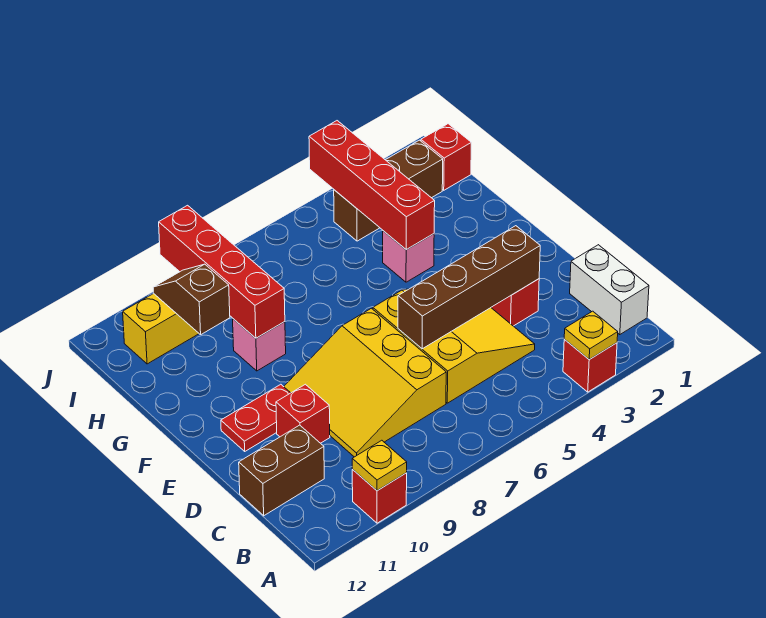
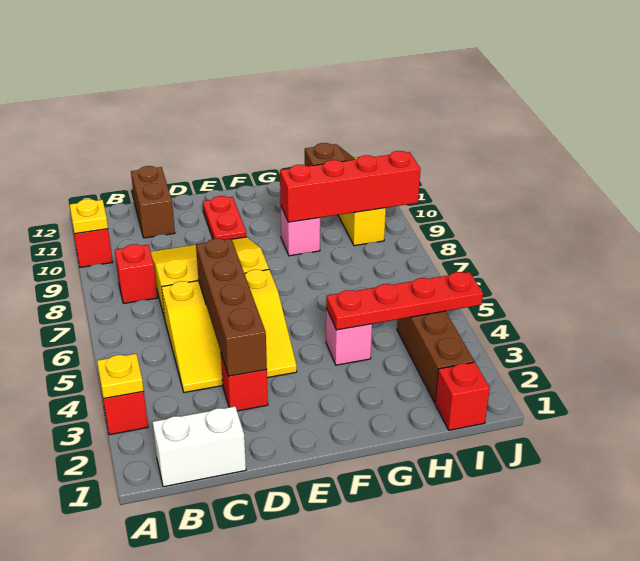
red brick D10 level 1 -> red brick B8 level 1
red brick G4:J4 level 2 -> red plate G4:J4 level 2

